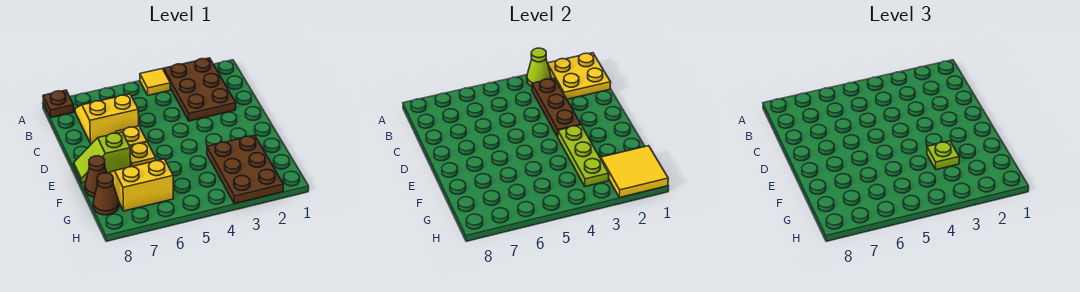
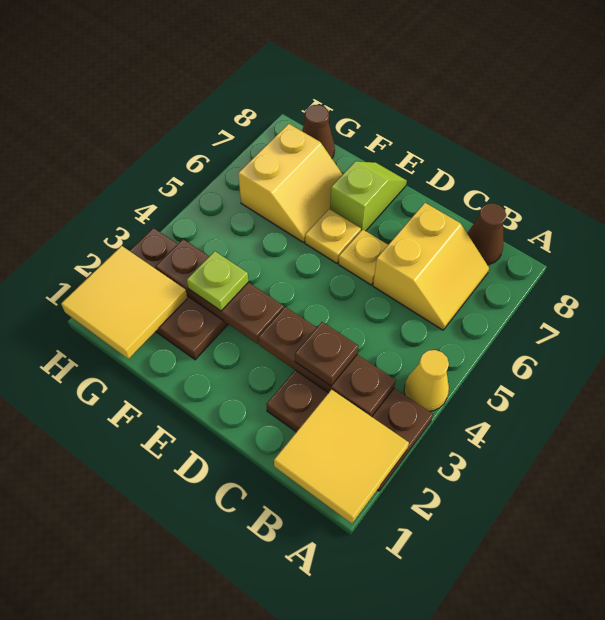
yellow plate A1:B2 level 2 -> yellow tile A1:B2 level 2
lime cone A3 level 2 -> none
yellow tile A4 level 1 -> yellow cone A4 level 1
brown plate A8 level 1 -> brown plate C3 level 3
lime plate E3:G3 level 2 -> brown plate E3:G3 level 2
brown cone F8 level 1 -> brown cone B8 level 1

